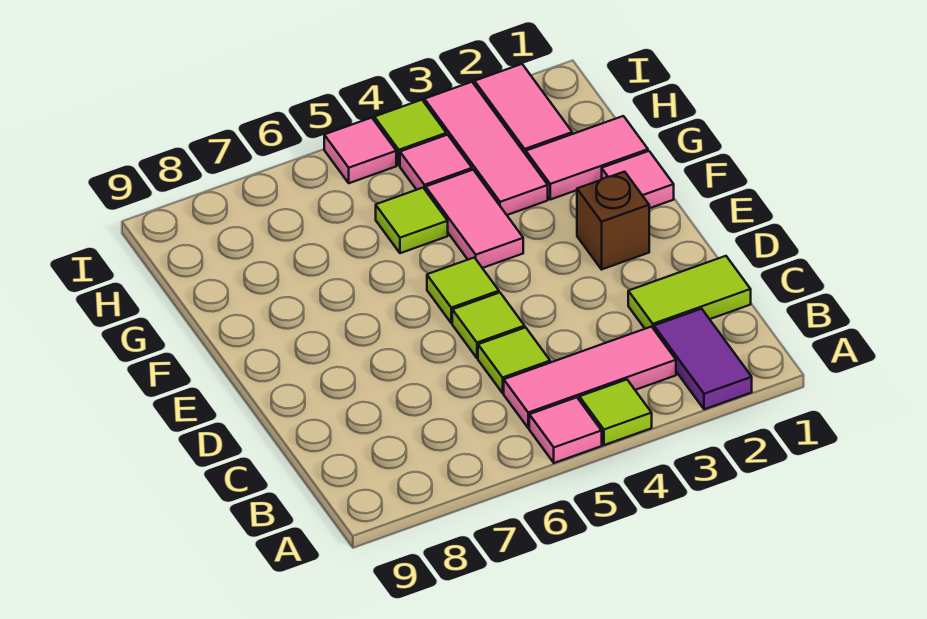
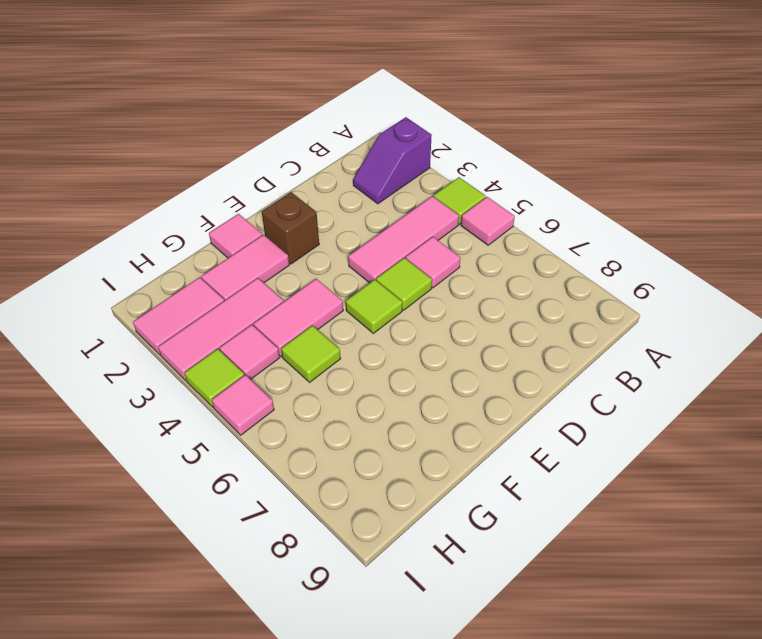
purple tile A2:B2 level 1 -> purple slope A2:B2 level 1 top A
pink tile B3:B5 level 1 -> pink tile B4:D4 level 1
lime tile C1:C2 level 1 -> none
lime tile C5 level 1 -> pink tile C5 level 1
pink tile G1:G2 level 1 -> pink tile F2:G2 level 1

